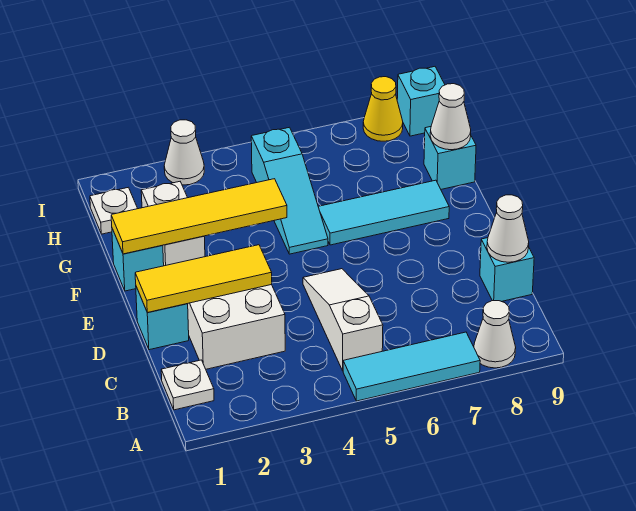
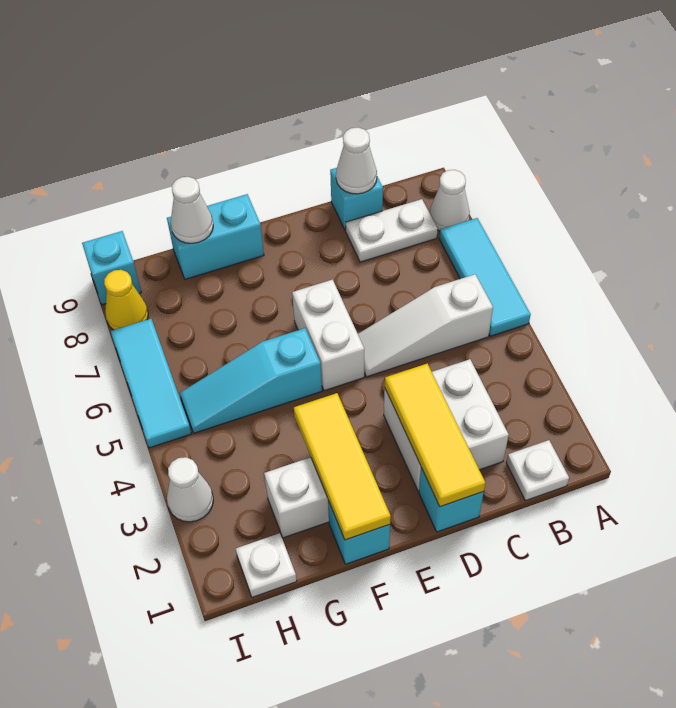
none -> white plate B8:C8 level 1
none -> white brick E5:E6 level 1
yellow tile F1:F4 level 2 -> yellow tile F1:F3 level 2
cyan slope F5:H5 level 1 top H -> cyan slope F5:H5 level 1 top F
cyan tile F6:F8 level 1 -> cyan tile I5:I7 level 1
cyan brick G9 level 1 -> cyan brick F9:G9 level 1

